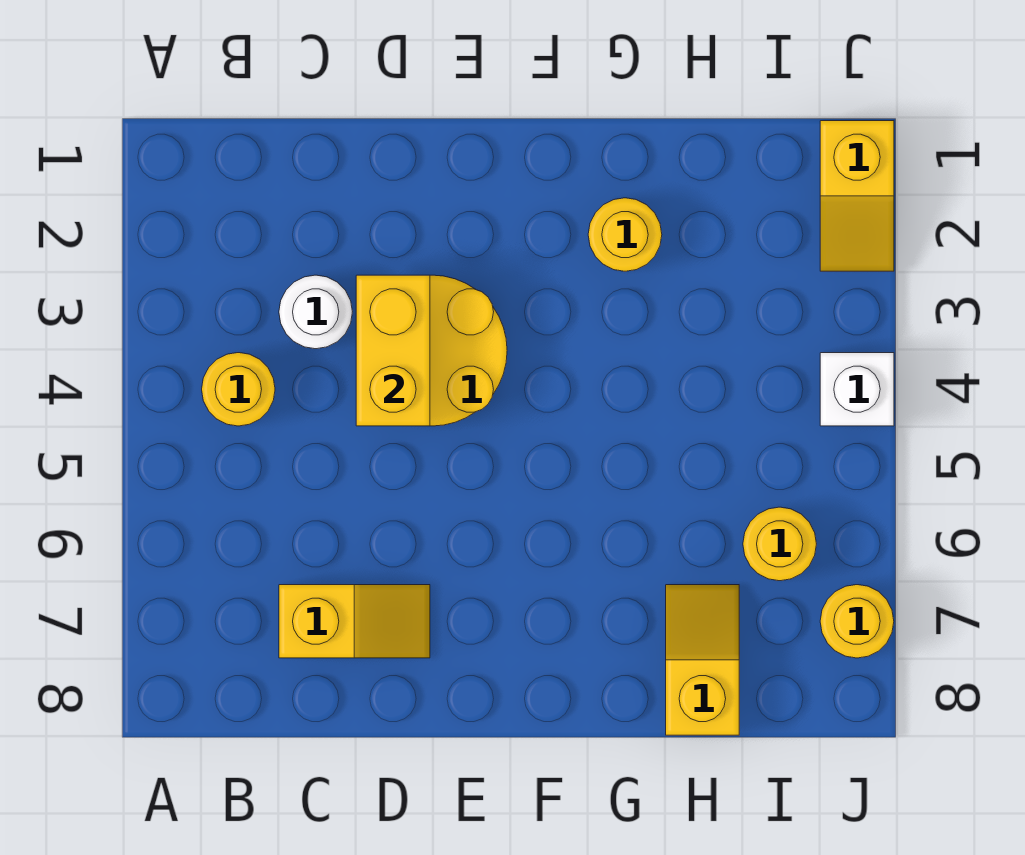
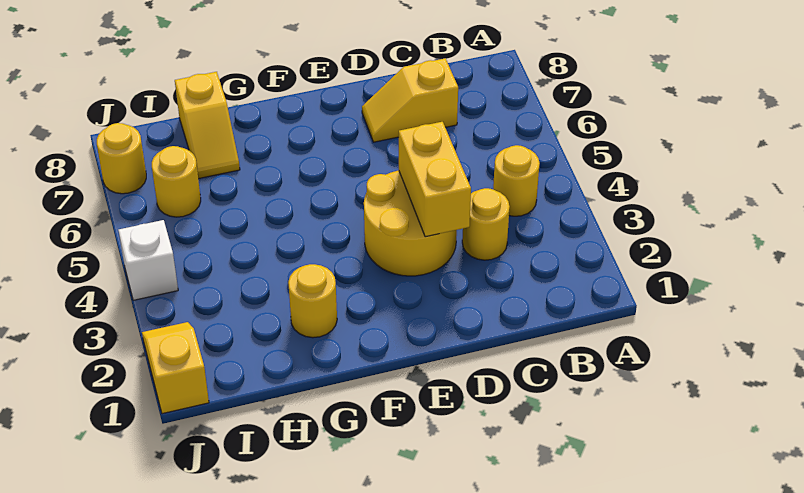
white round brick C3 level 1 -> yellow round brick C3 level 1

